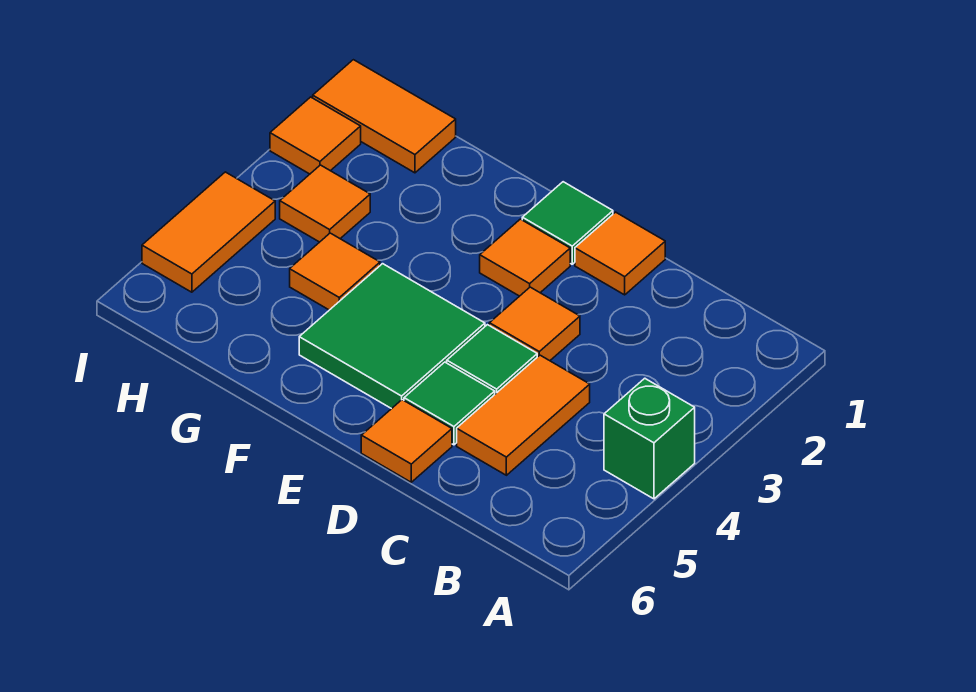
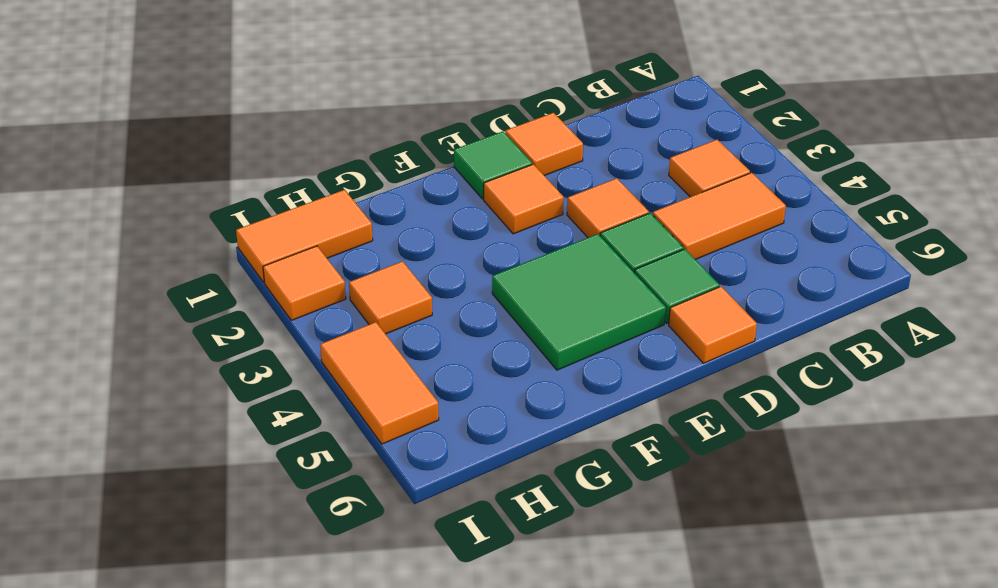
green brick A4 level 1 -> none
orange tile C4:C5 level 1 -> orange tile B4:C4 level 1
orange tile G4 level 1 -> orange tile B3 level 1

